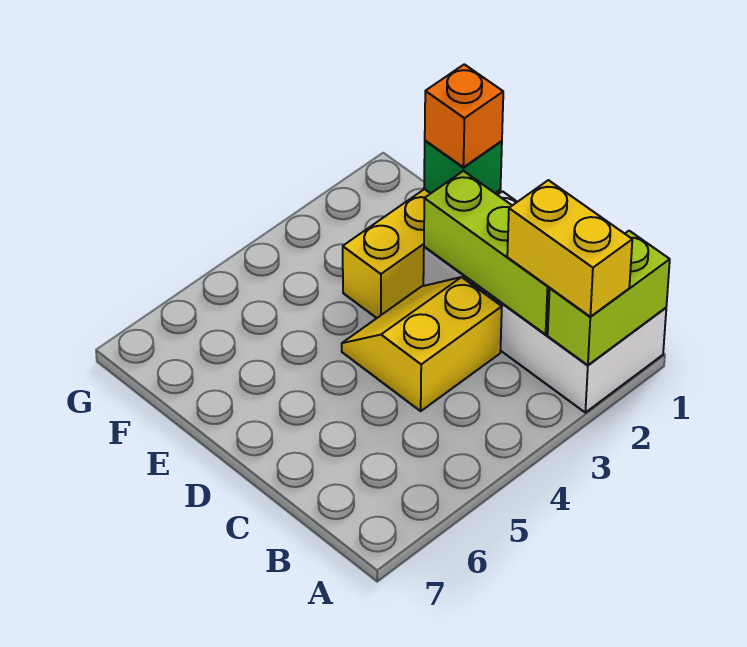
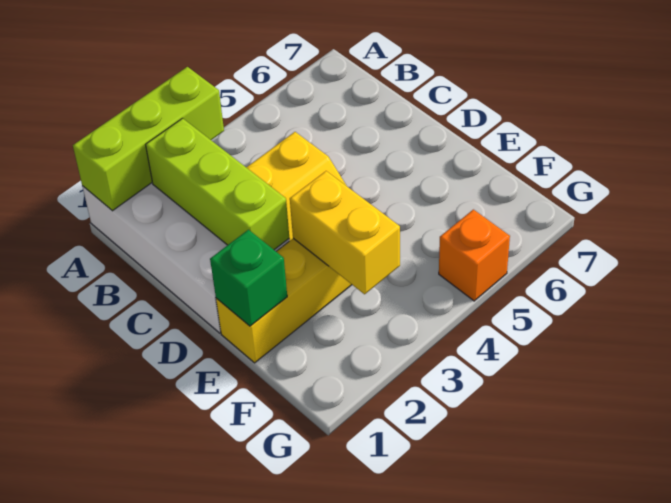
lime brick A1:A2 level 2 -> lime brick A1:A3 level 2
yellow brick A2:B2 level 3 -> yellow brick E3:F3 level 2
orange brick E1 level 3 -> orange brick G5 level 1

